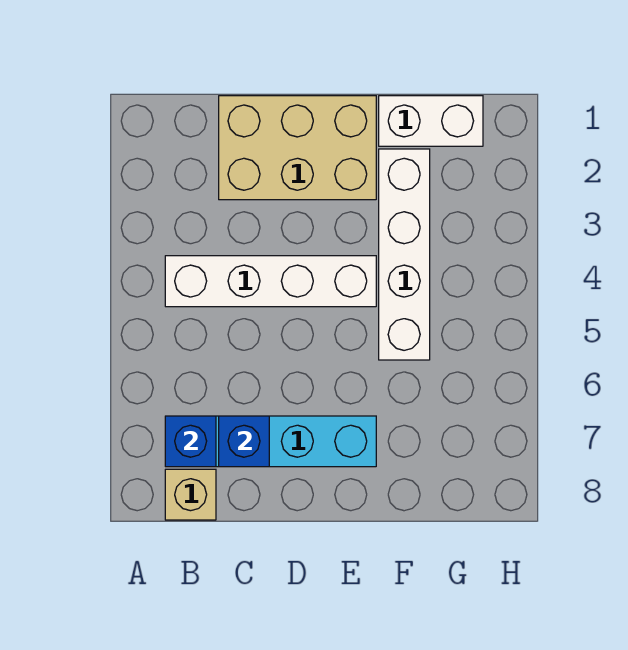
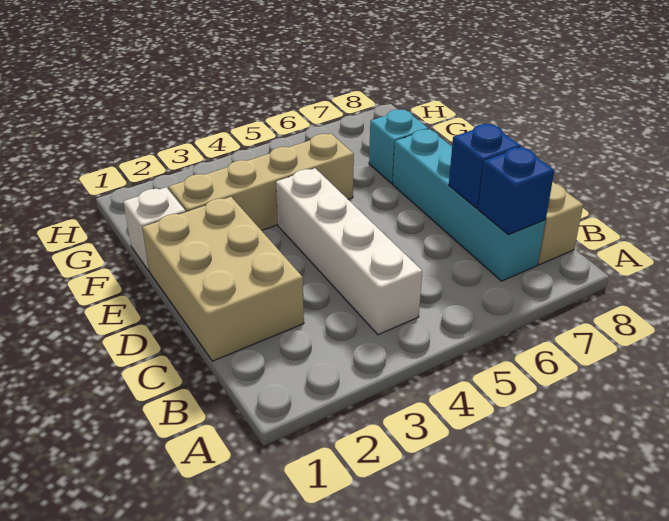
white brick F1:G1 level 1 -> white brick F1 level 1
white brick F2:F5 level 1 -> tan brick F2:F5 level 1
none -> cyan brick F7 level 1

